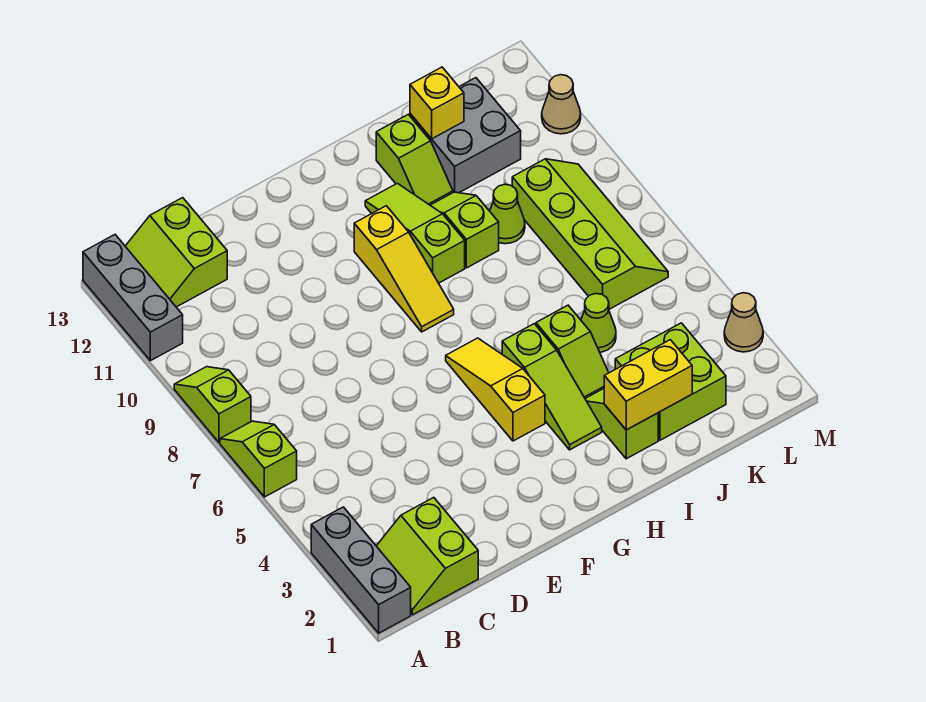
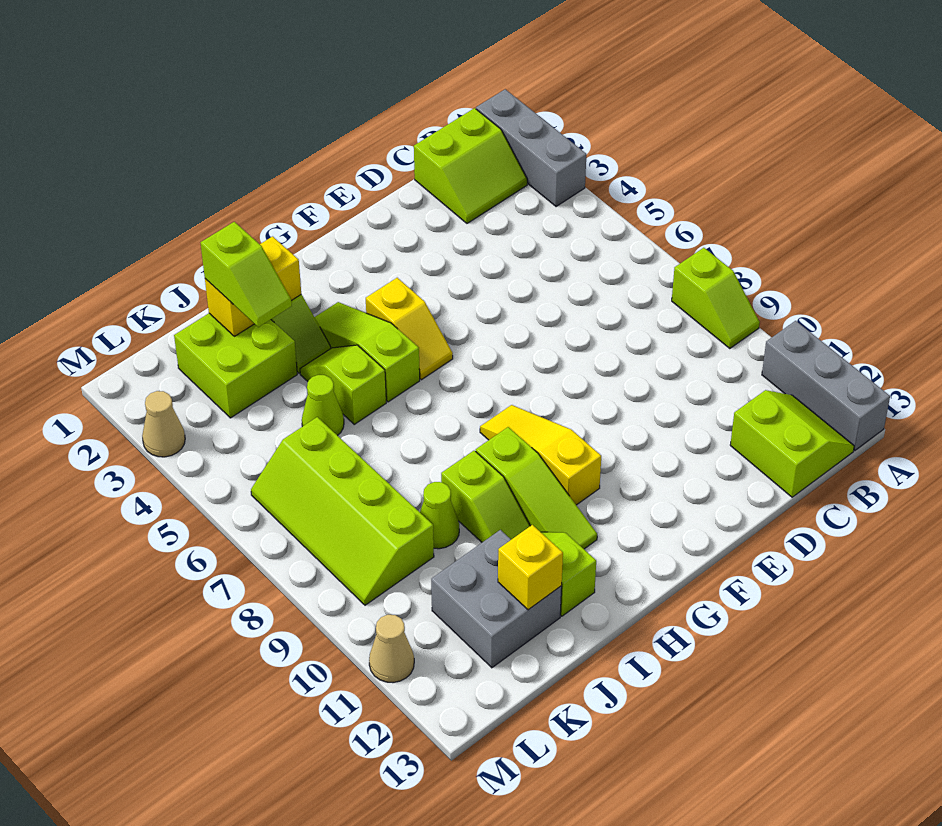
lime slope A6:A7 level 1 top 6 -> lime slope J2:J3 level 3 top 2
lime slope B1:C2 level 1 top C -> lime slope B1:C2 level 1 top 1
yellow slope G4:G6 level 1 top 4 -> yellow slope G4:G5 level 1 top 4

